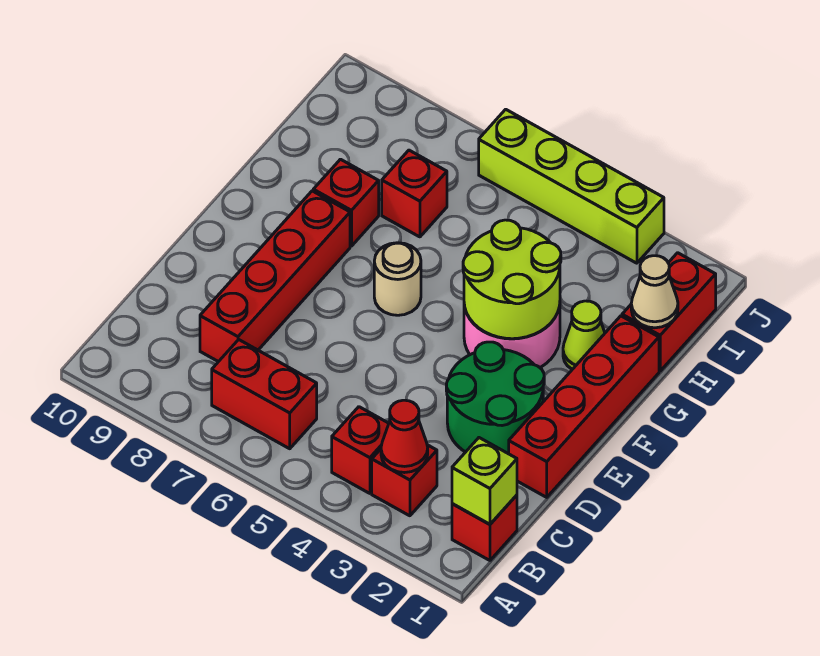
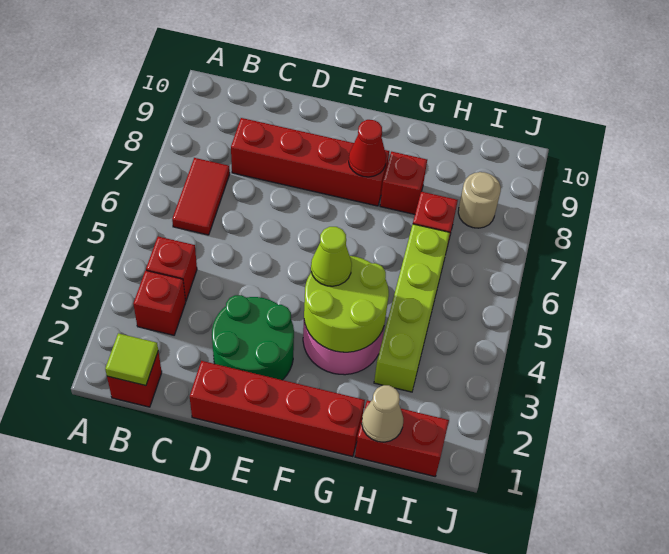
lime brick B1 level 2 -> lime tile B1 level 2
red cone B3 level 2 -> red cone F8 level 2
red brick B6:B7 level 1 -> red tile B6:B7 level 1
tan round brick F6 level 1 -> tan round brick I8 level 1
lime cone G2 level 1 -> lime cone F4 level 3
lime brick J3:J6 level 1 -> lime brick H3:H6 level 1

